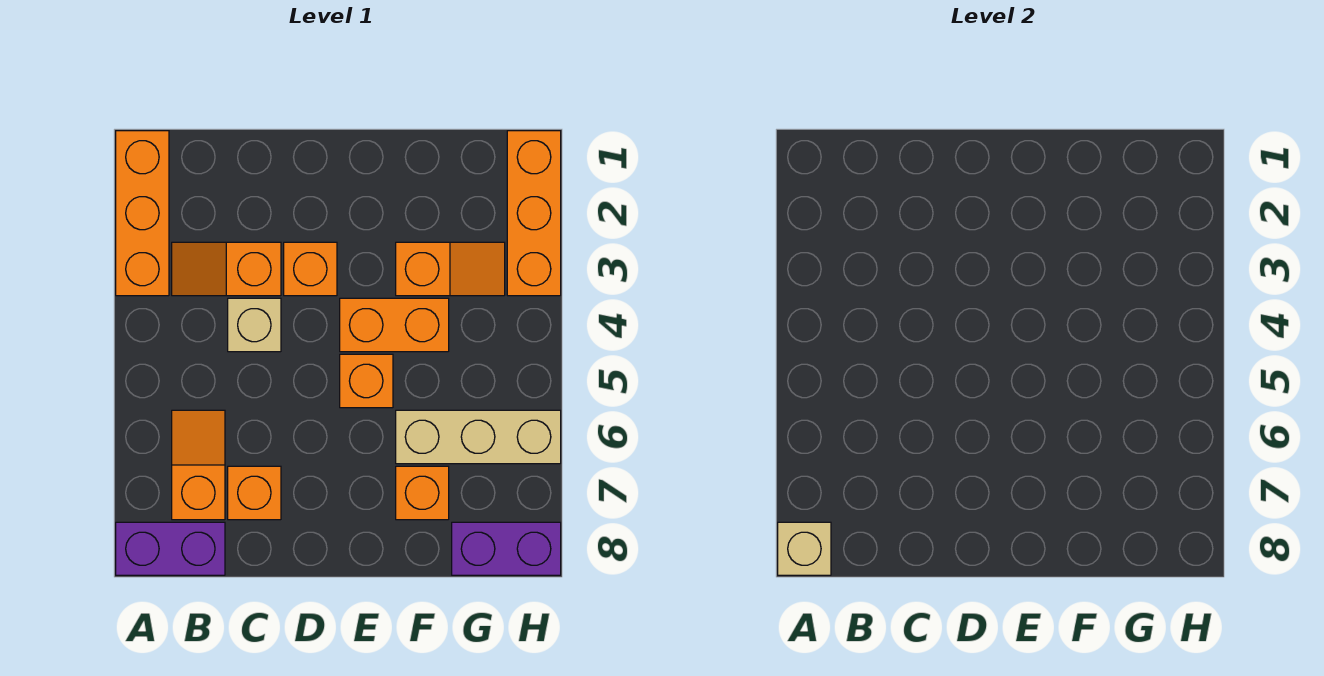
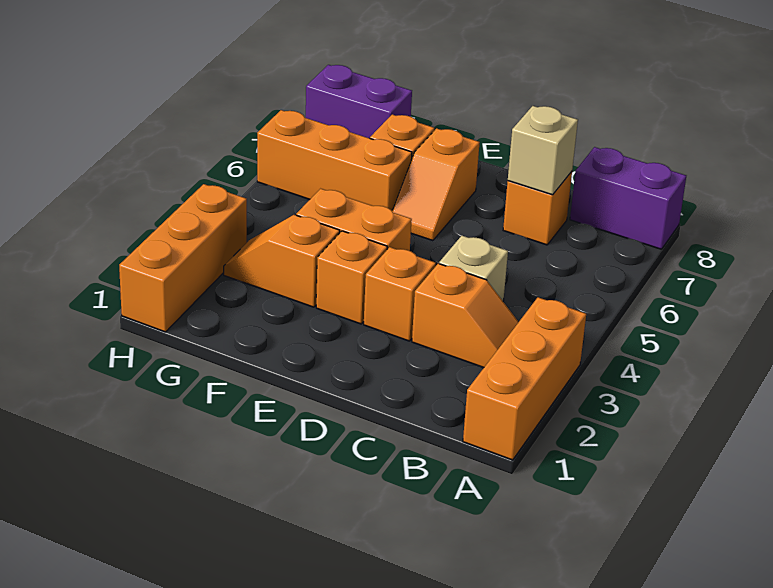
tan brick A8 level 2 -> tan brick C7 level 2
orange slope B6:B7 level 1 top 7 -> orange slope E6:E7 level 1 top 7
orange brick E5 level 1 -> orange brick E3 level 1
tan brick F6:H6 level 1 -> orange brick F6:H6 level 1

